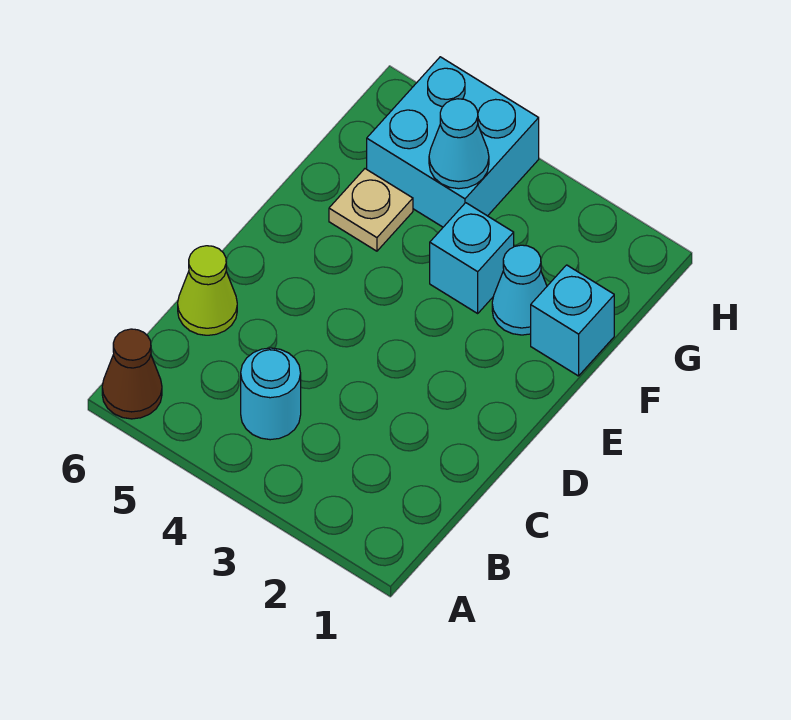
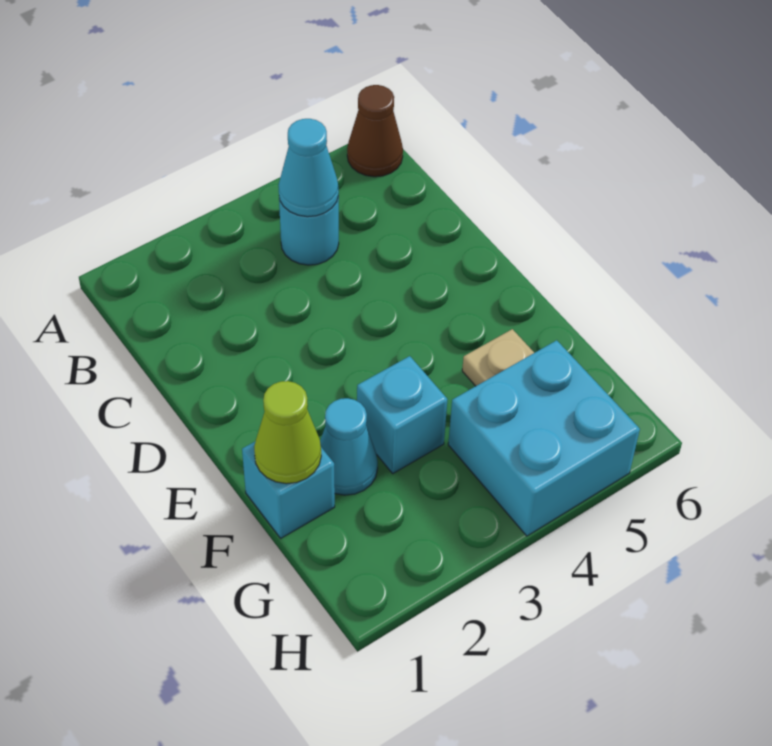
lime cone C6 level 1 -> lime cone F1 level 2
cyan cone G4 level 2 -> cyan cone B4 level 2

